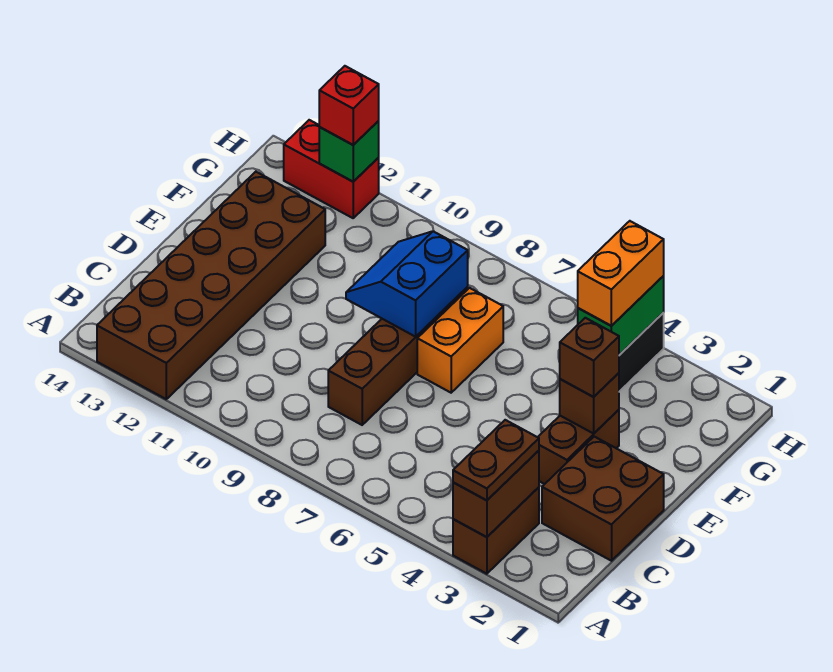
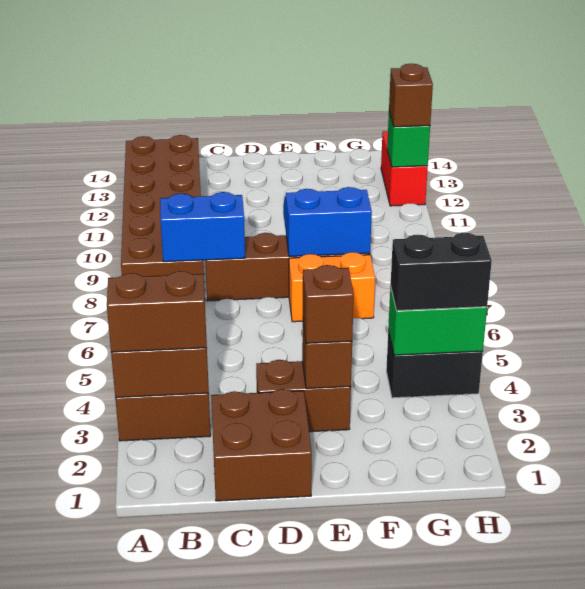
brown plate A3:B3 level 3 -> brown brick A3:B3 level 3
brown brick A12:F13 level 1 -> brown brick A8:B13 level 1
none -> blue brick B8:C8 level 2
orange brick G4:H4 level 3 -> black brick G4:H4 level 3
red brick H12 level 3 -> brown brick H12 level 3

